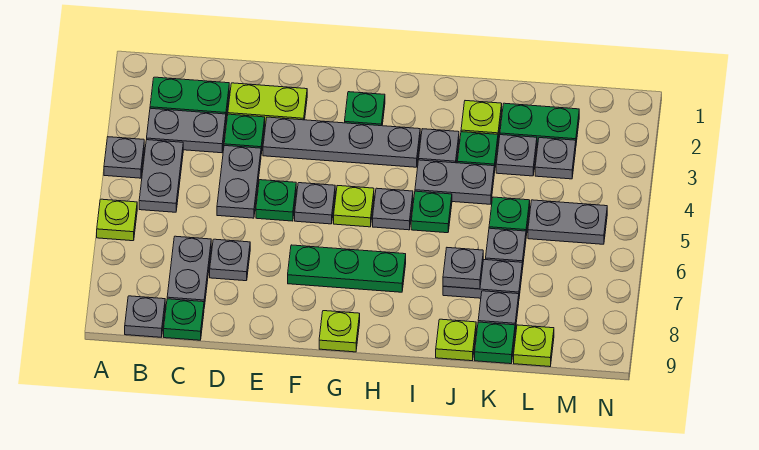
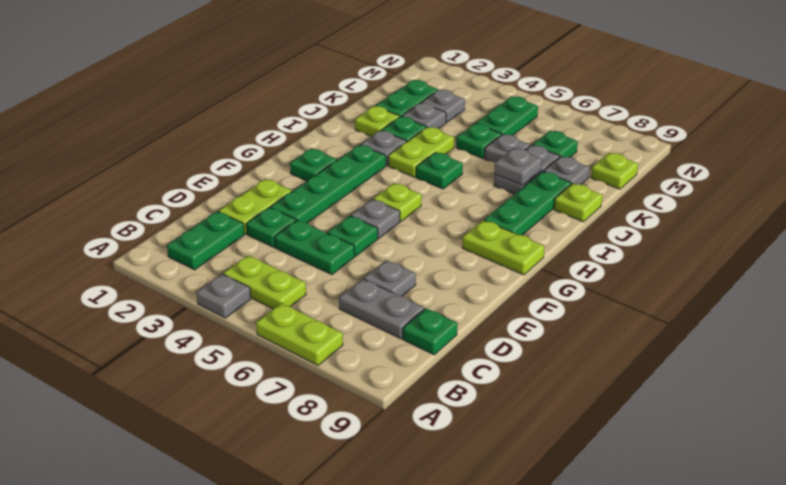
lime plate A6 level 1 -> lime plate A6:A7 level 1
grey plate B3:C3 level 1 -> none
grey plate B4:B5 level 1 -> lime plate B4:B5 level 1
grey plate B9 level 1 -> none
grey plate D4:D5 level 1 -> green plate D4:D5 level 1
grey plate E3:H3 level 1 -> green plate E3:H3 level 1
green plate F7:H7 level 1 -> green plate H8:J8 level 1
lime plate G9 level 1 -> lime plate G8:G9 level 1
grey plate H5 level 1 -> none
grey plate I4:J4 level 1 -> lime plate I4:J4 level 1
green plate K9 level 1 -> green plate L7 level 1
grey plate L5:M5 level 1 -> green plate L5:M5 level 1

